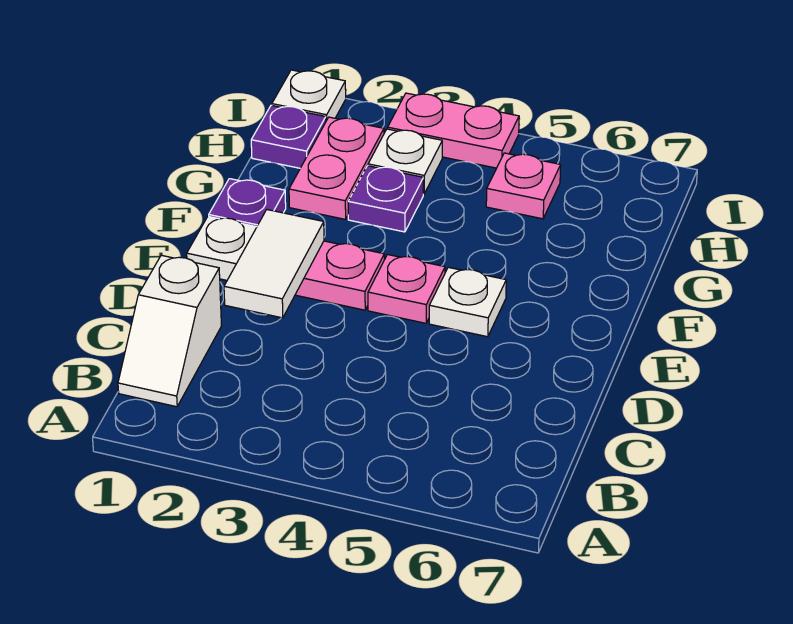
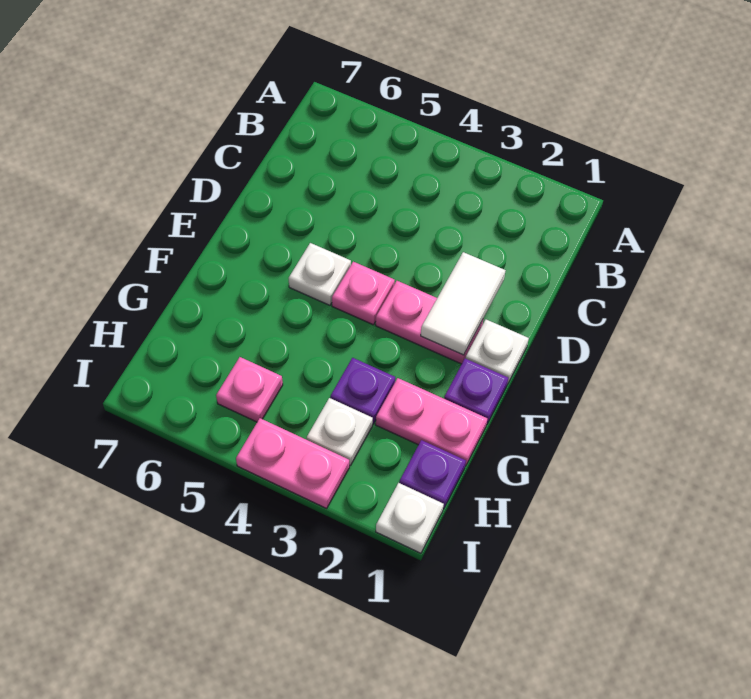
white slope B1:C1 level 1 top C -> none
pink plate G2:H2 level 1 -> pink plate G1:G2 level 1

